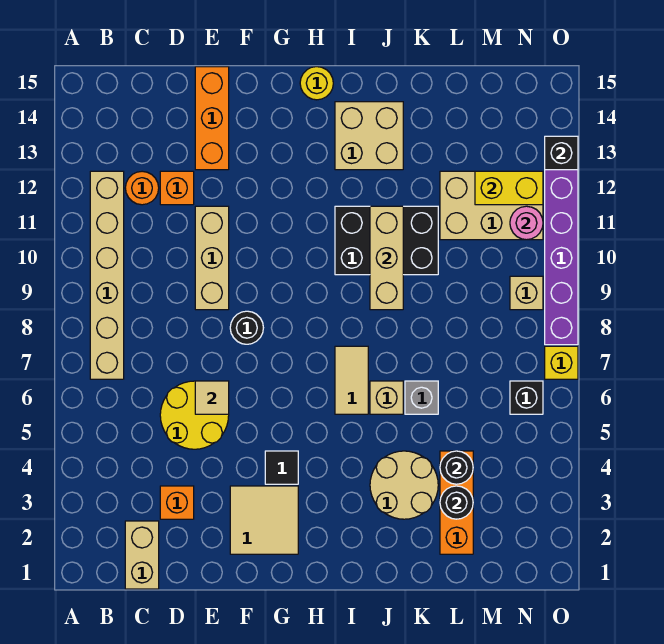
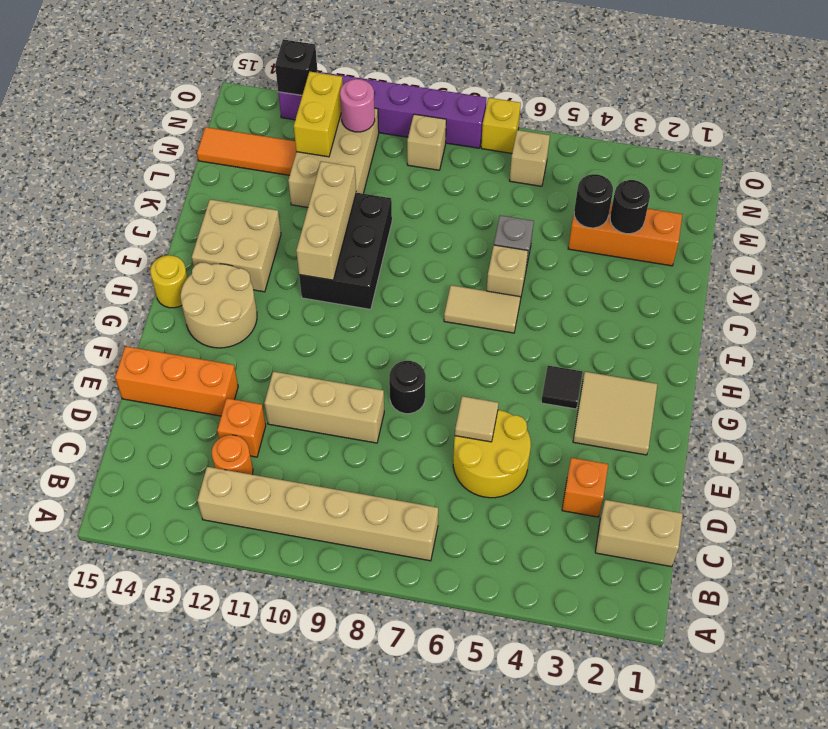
tan round brick J3:K4 level 1 -> tan round brick G13:H14 level 1
tan brick J9:J11 level 2 -> tan brick I11:K11 level 2
none -> orange tile M13:M15 level 1
black brick N6 level 1 -> tan brick N6 level 1

